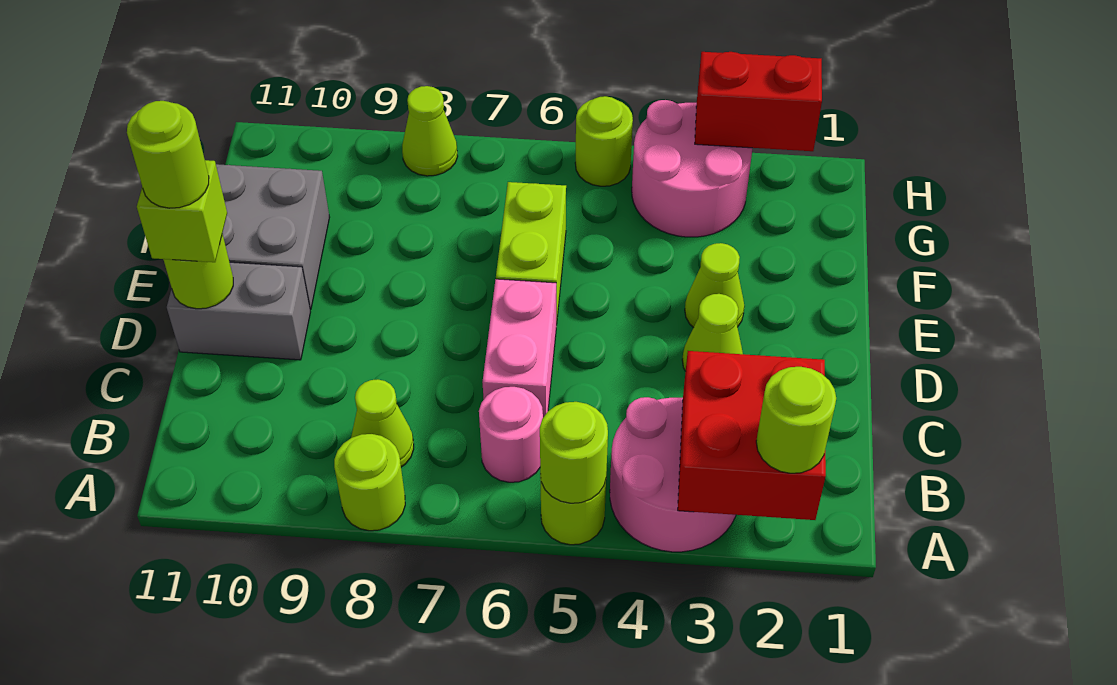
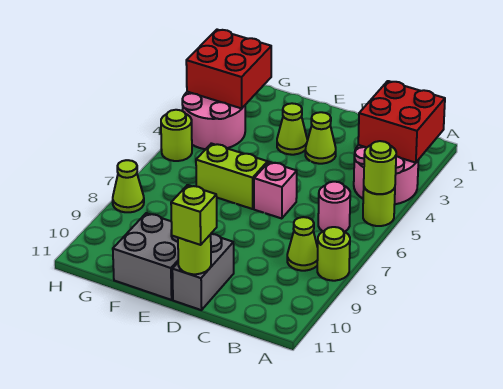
lime round brick A2 level 3 -> none
pink brick C6:D6 level 1 -> pink brick D6 level 1
lime round brick D11 level 4 -> none
red brick H2:H3 level 2 -> red brick G2:H3 level 2

